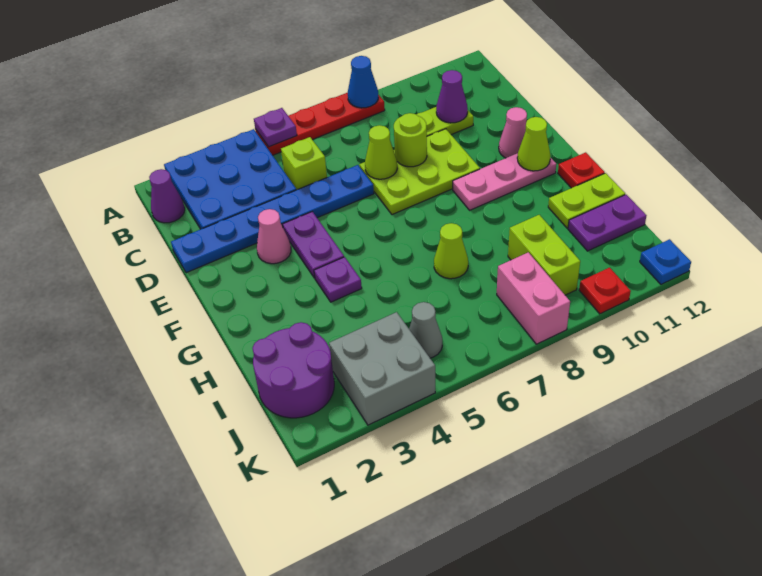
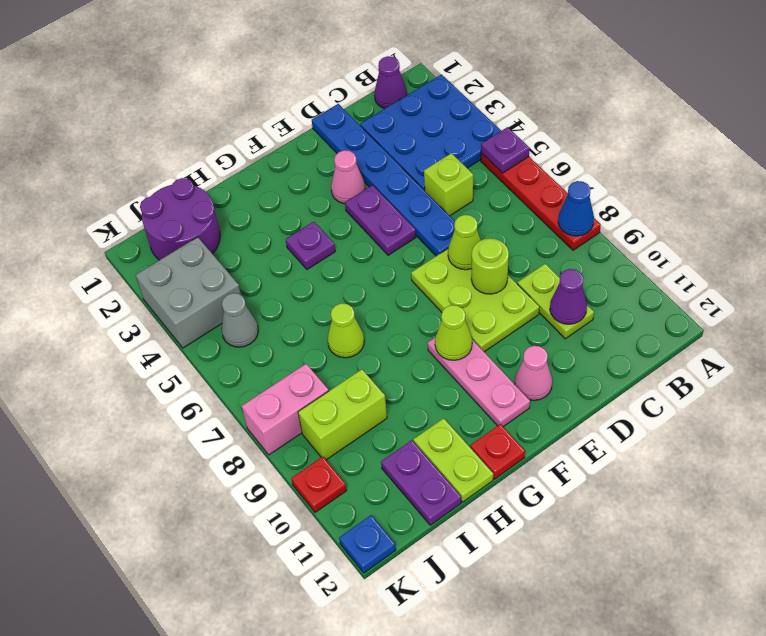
purple plate E4:F4 level 1 -> purple plate E4:E5 level 1
lime cone F11 level 2 -> lime cone F9 level 2

